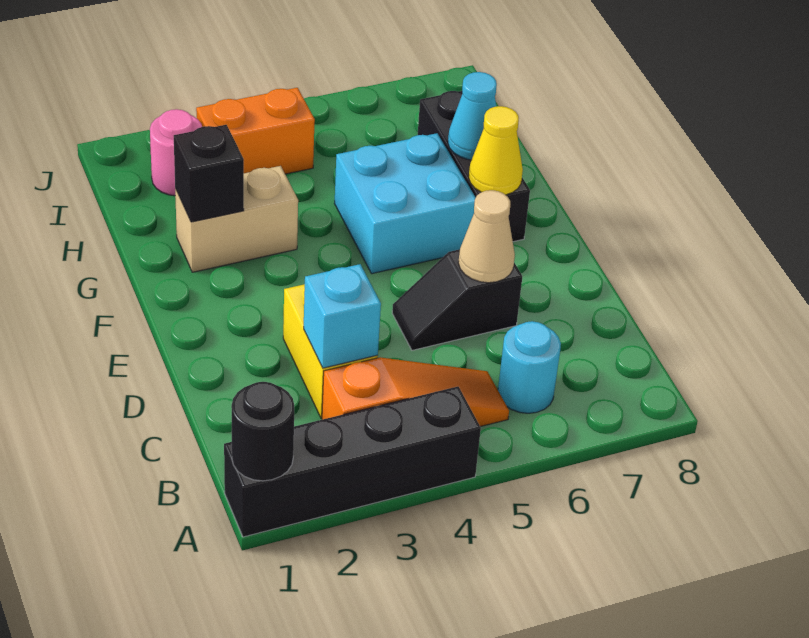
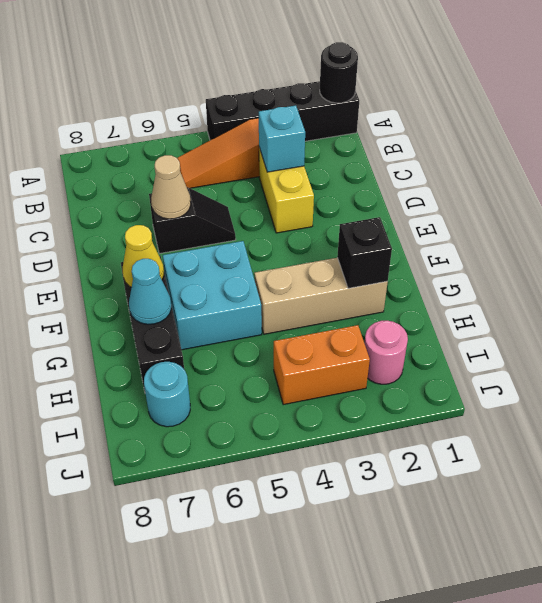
cyan round brick B6 level 1 -> cyan round brick I7 level 1
tan brick G2:G3 level 1 -> tan brick G2:G4 level 1

